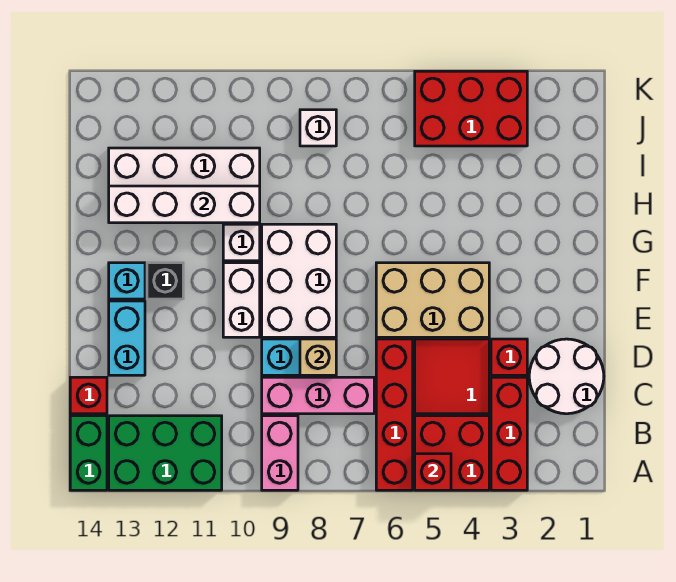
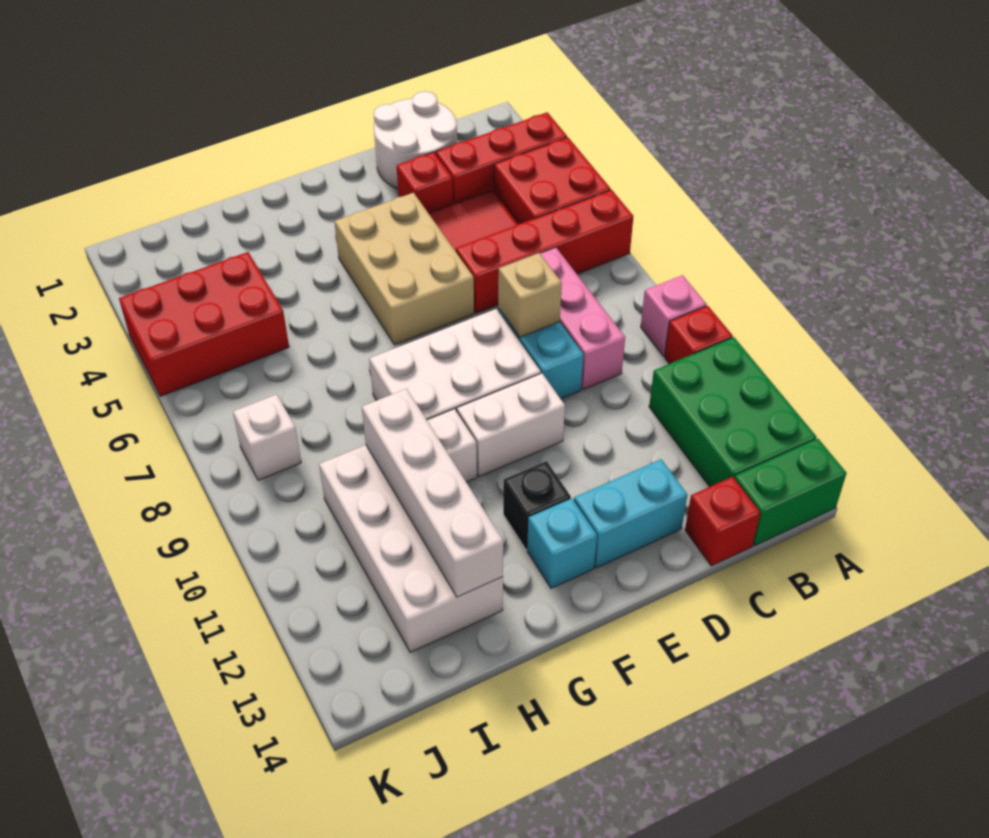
red brick A5 level 2 -> red brick A10 level 1
pink brick A9:B9 level 1 -> pink brick A9 level 1
red brick J3:K5 level 1 -> red brick I4:K5 level 1

